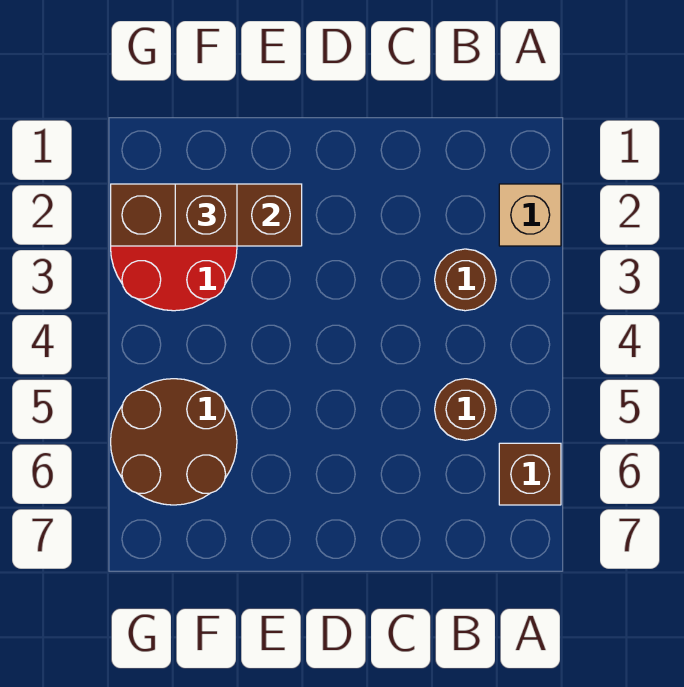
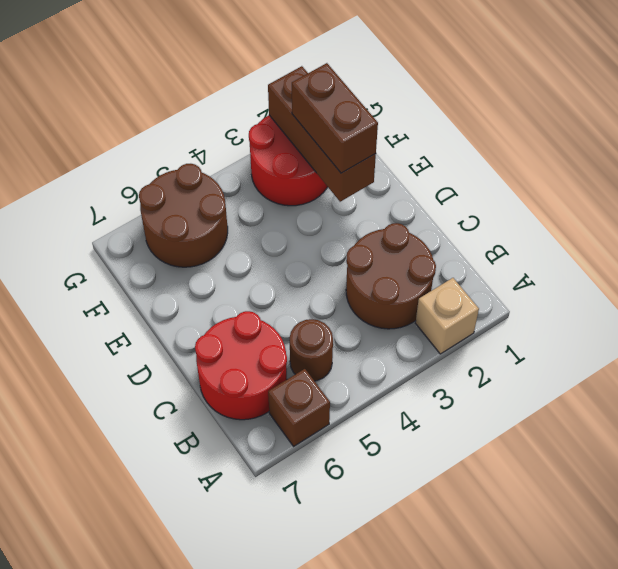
brown round brick B3 level 1 -> brown round brick B2:C3 level 1
none -> red round brick B6:C7 level 1
brown brick F2 level 3 -> brown brick E2:F2 level 3

